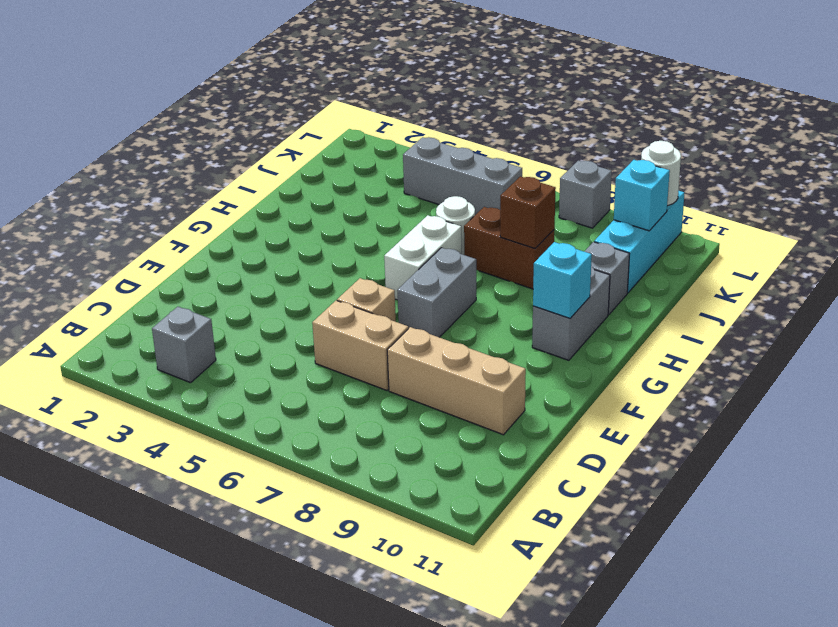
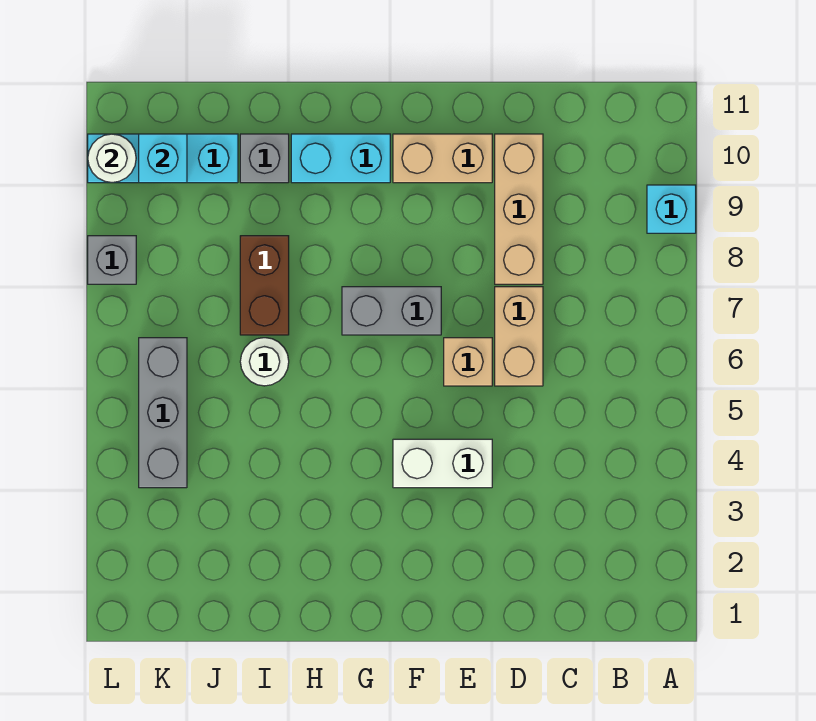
grey brick B3 level 1 -> none
none -> tan brick E10:F10 level 1
white brick G6:H6 level 1 -> white brick E4:F4 level 1
grey brick G10:H10 level 1 -> cyan brick G10:H10 level 1
cyan brick G10 level 2 -> cyan brick A9 level 1
brown brick I8 level 2 -> none

